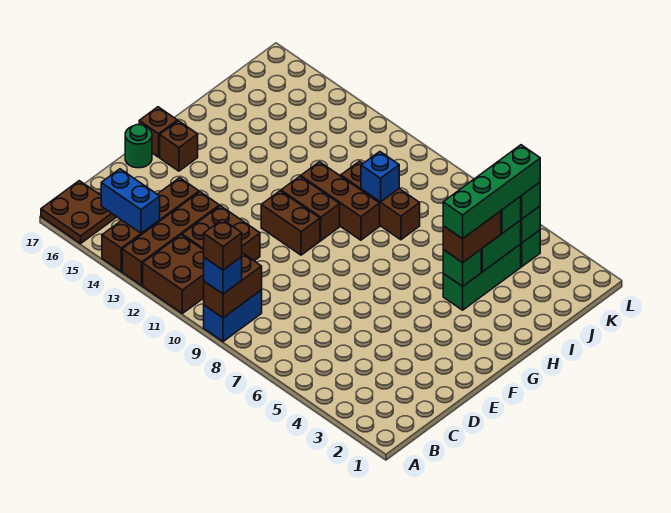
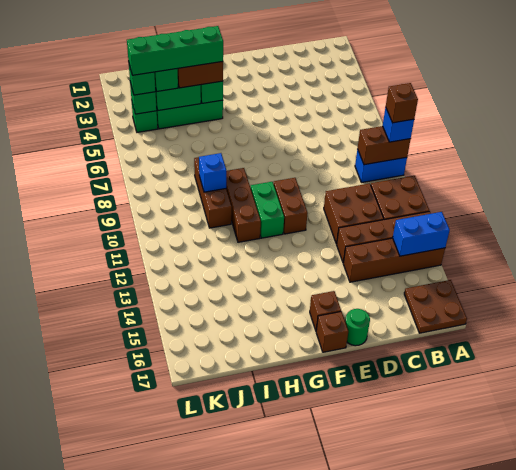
blue brick B14:B15 level 2 -> blue brick A14:B14 level 2
brown brick G10:G11 level 1 -> green brick G10:G11 level 1

